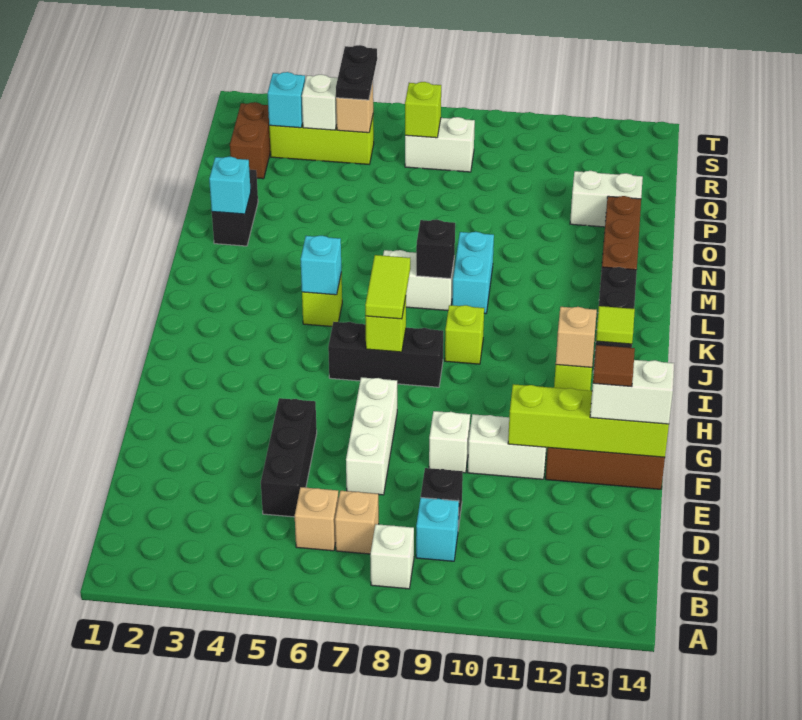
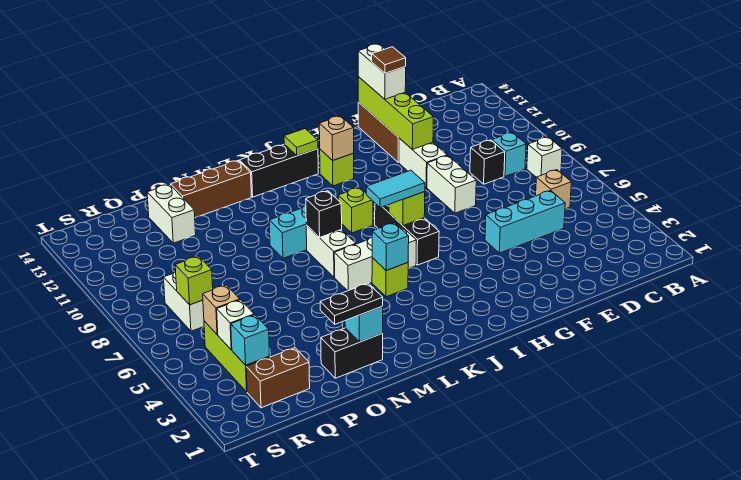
tan brick C7 level 1 -> none
black brick D5:F5 level 1 -> cyan brick D5:F5 level 1
white brick E7:G7 level 1 -> white brick J6:L6 level 1
white brick F9 level 1 -> white brick F8:F9 level 1
lime tile I7:J7 level 3 -> cyan tile I7:J7 level 3
black plate R5:S5 level 3 -> black plate N2:O2 level 3

